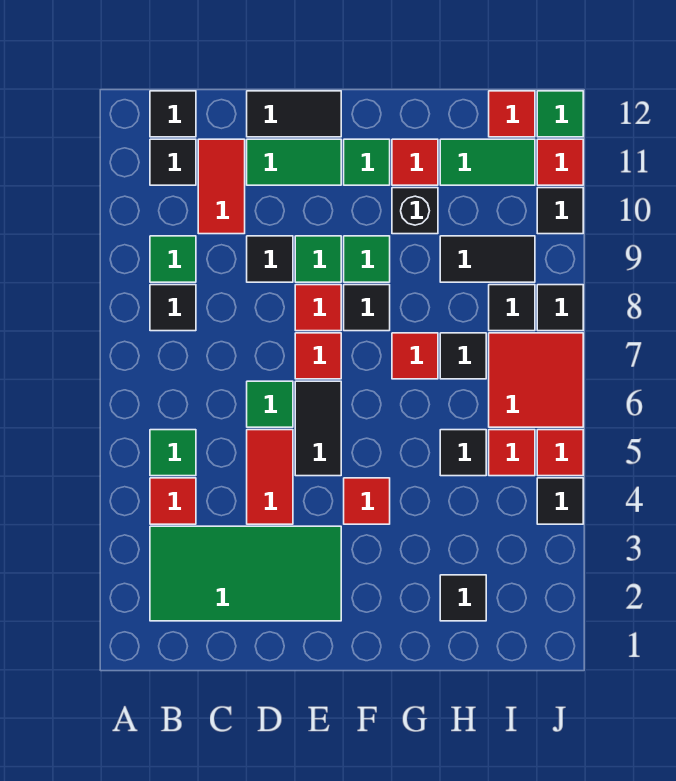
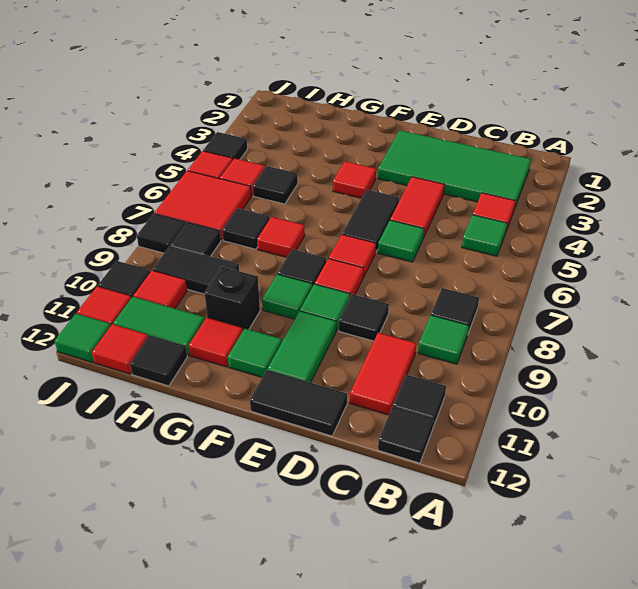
green tile D11:E11 level 1 -> green tile E10:E11 level 1
black tile H2 level 1 -> black tile H12 level 1
none -> red tile I10 level 1

